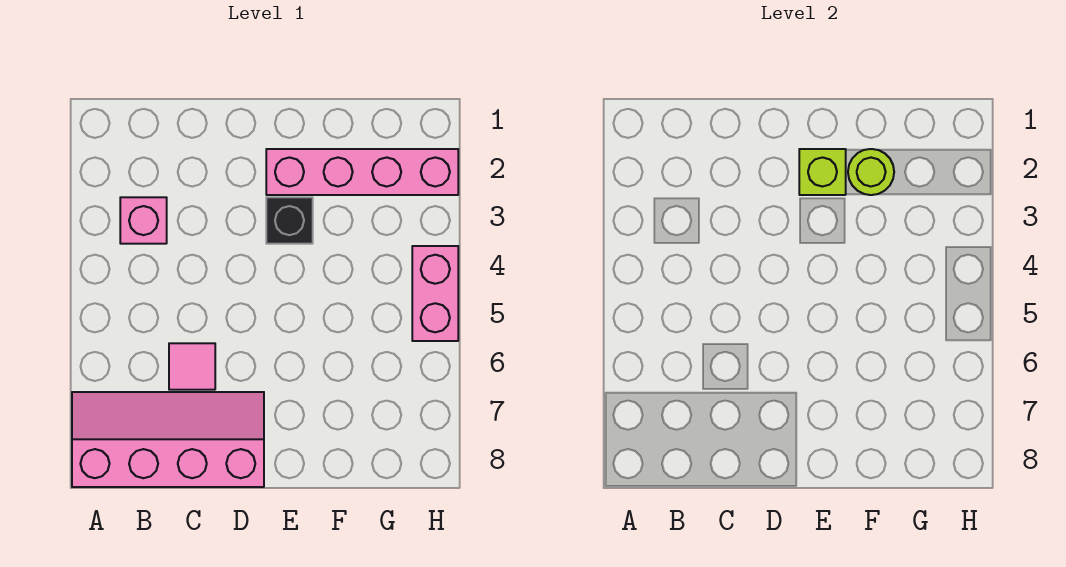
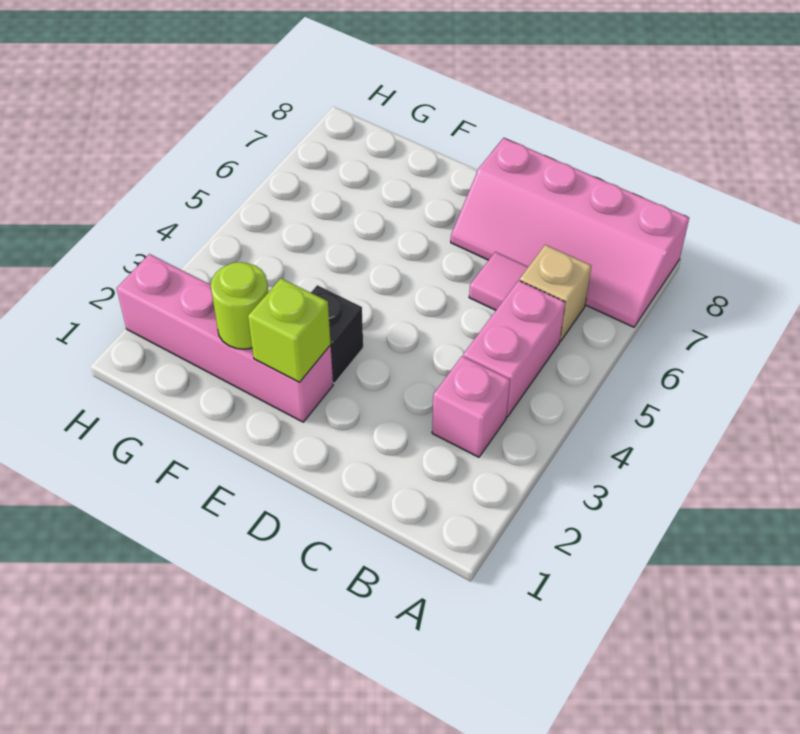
none -> tan brick B6 level 1
pink brick H4:H5 level 1 -> pink brick B4:B5 level 1

